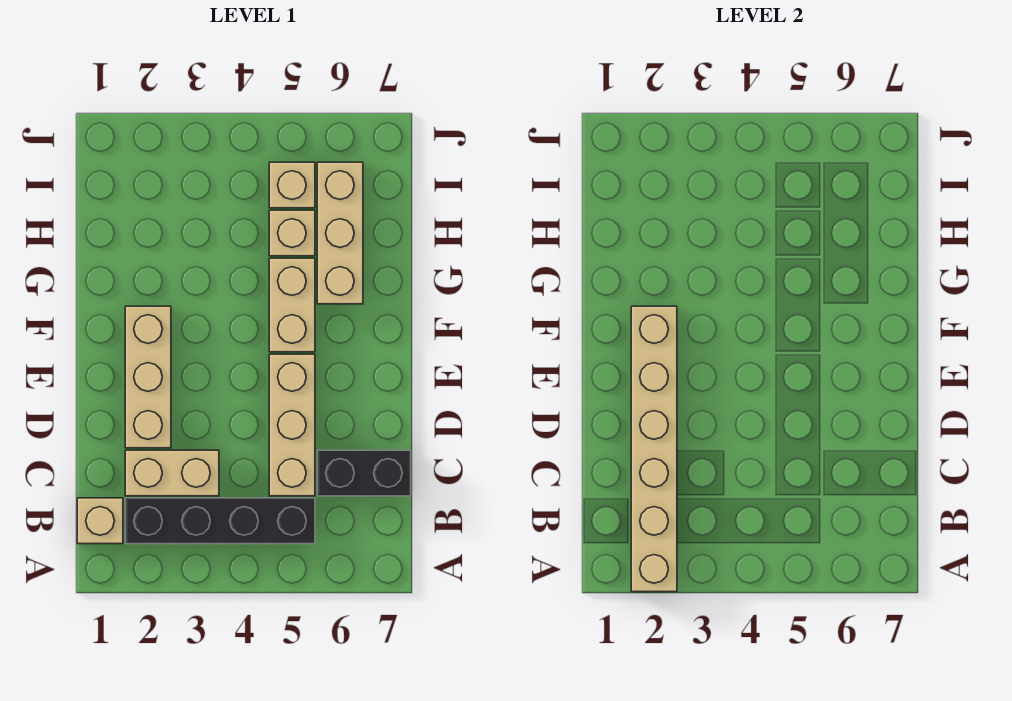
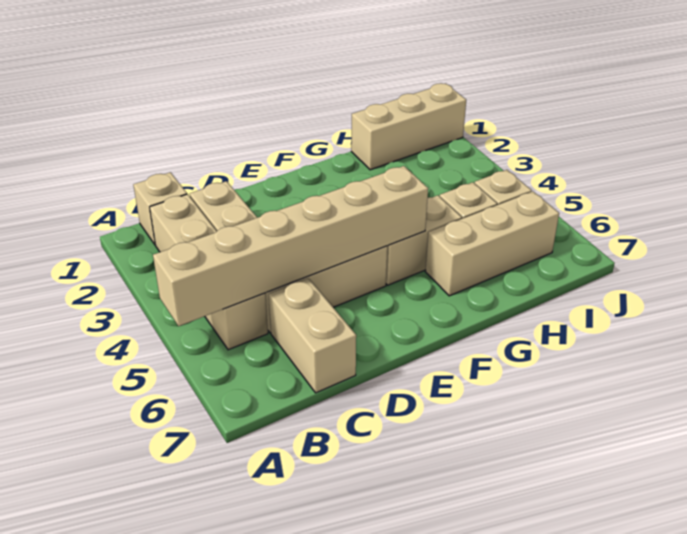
tan brick A2:F2 level 2 -> tan brick A5:F5 level 2
black brick B2:B5 level 1 -> tan brick B2:B5 level 1
black brick C6:C7 level 1 -> tan brick C6:C7 level 1
tan brick D2:F2 level 1 -> tan brick H1:J1 level 1

